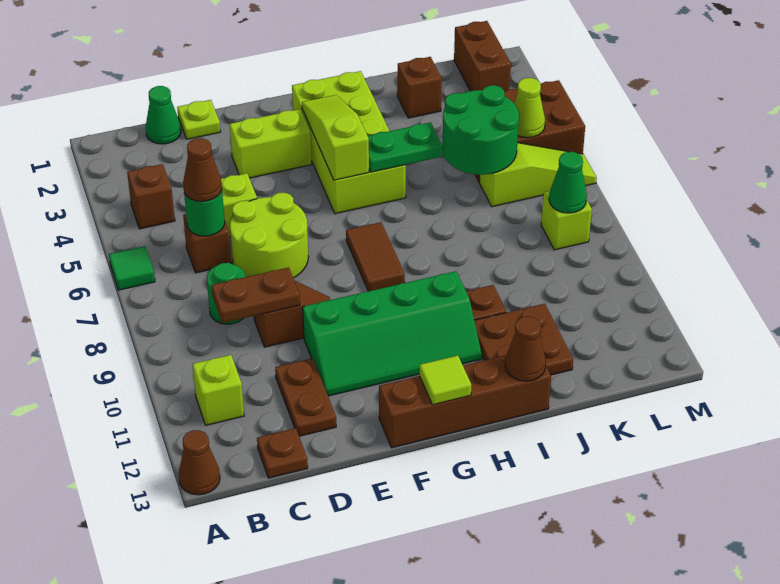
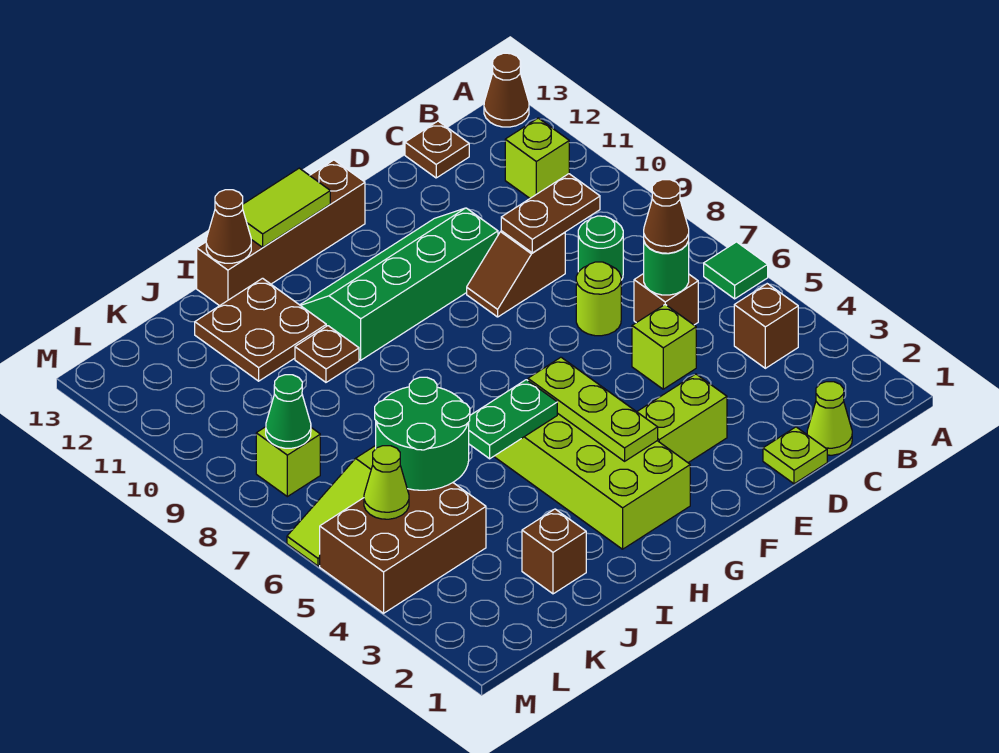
green cone C1 level 1 -> lime cone C1 level 1
lime round brick D6:E7 level 1 -> lime round brick D7 level 1
brown plate D11:D12 level 1 -> none
lime slope G3:G5 level 2 top 5 -> lime plate G3:G5 level 2
brown tile G7:G8 level 1 -> none
lime tile G13 level 2 -> lime tile G13:H13 level 2
brown brick L1:L2 level 1 -> none

